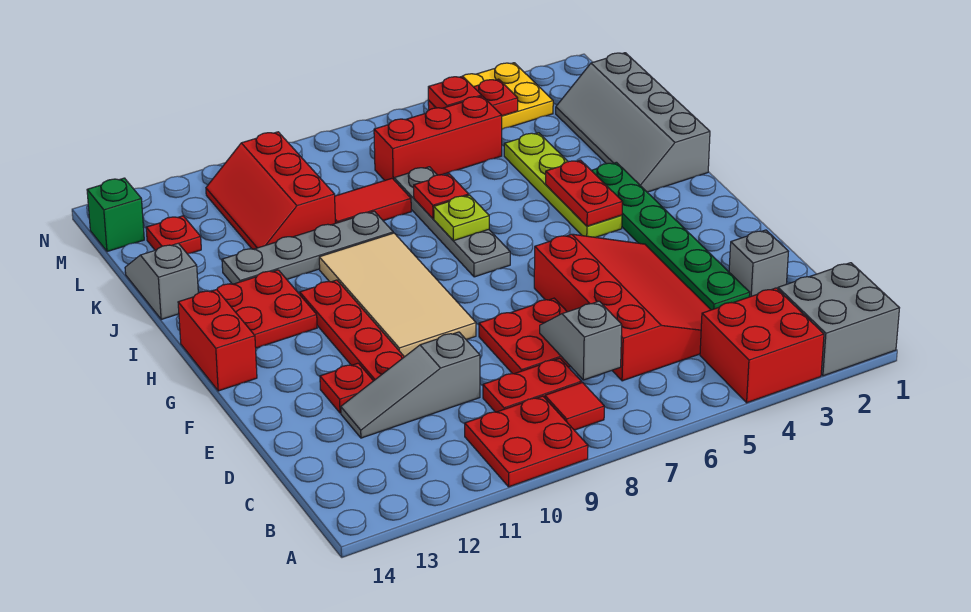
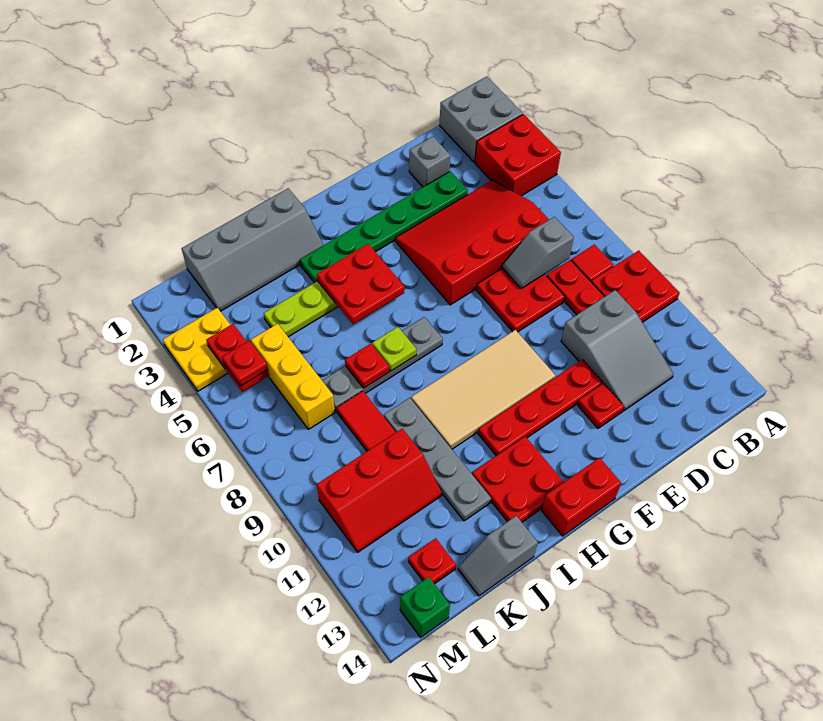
grey slope D10:D12 level 1 top 10 -> grey slope C10:D12 level 1 top 10
red plate H4:I4 level 2 -> red plate H4:I5 level 2
red brick L5:L7 level 1 -> yellow brick L5:L7 level 1

